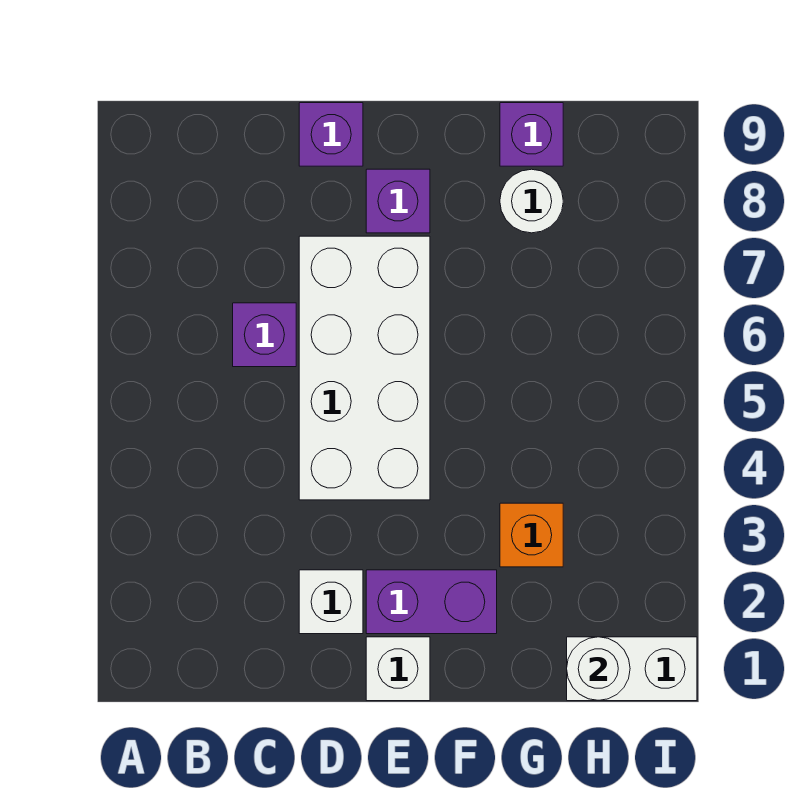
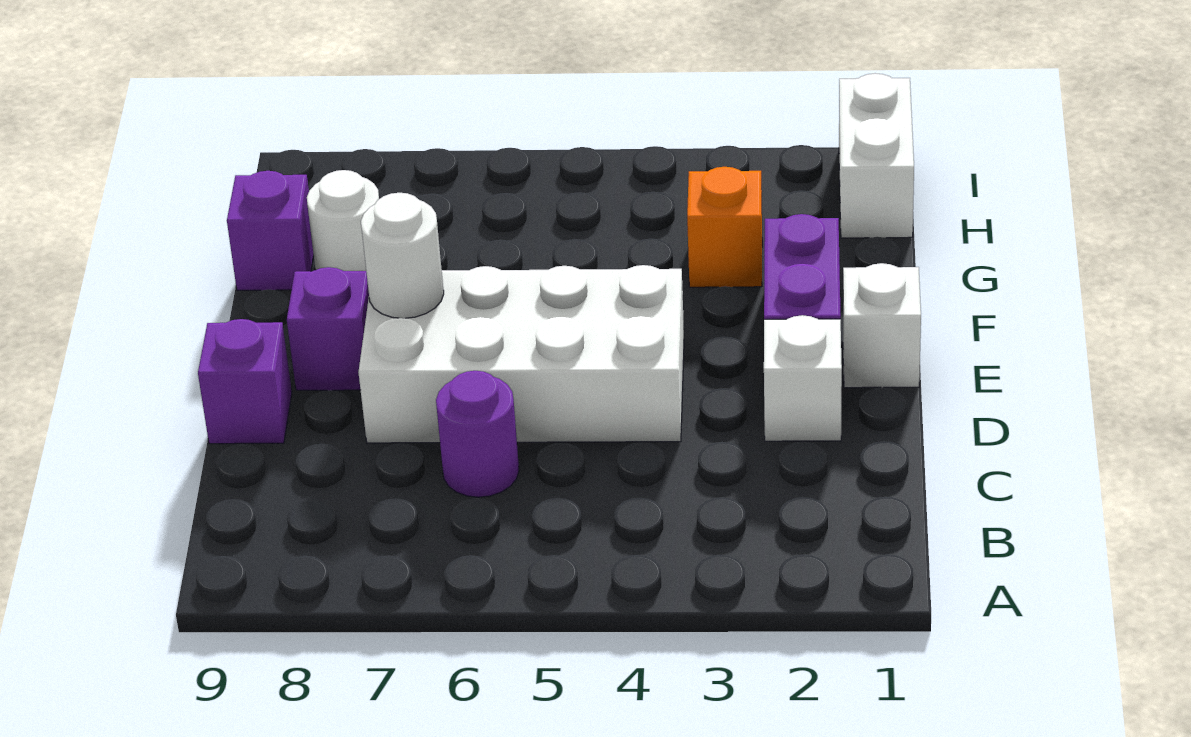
purple brick C6 level 1 -> purple round brick C6 level 1
white round brick H1 level 2 -> white round brick E7 level 2

